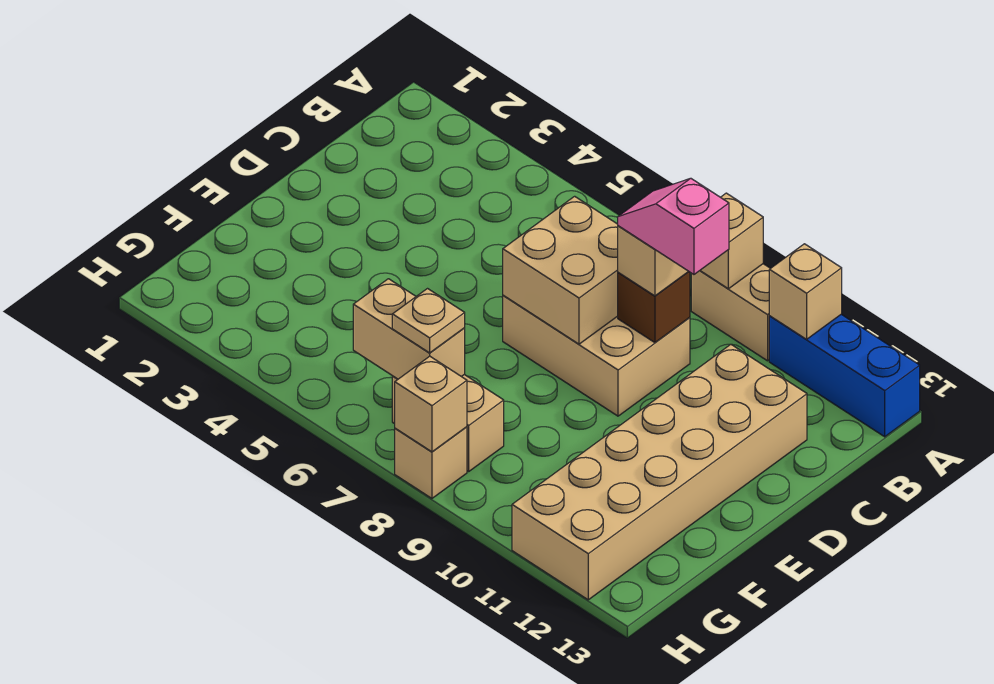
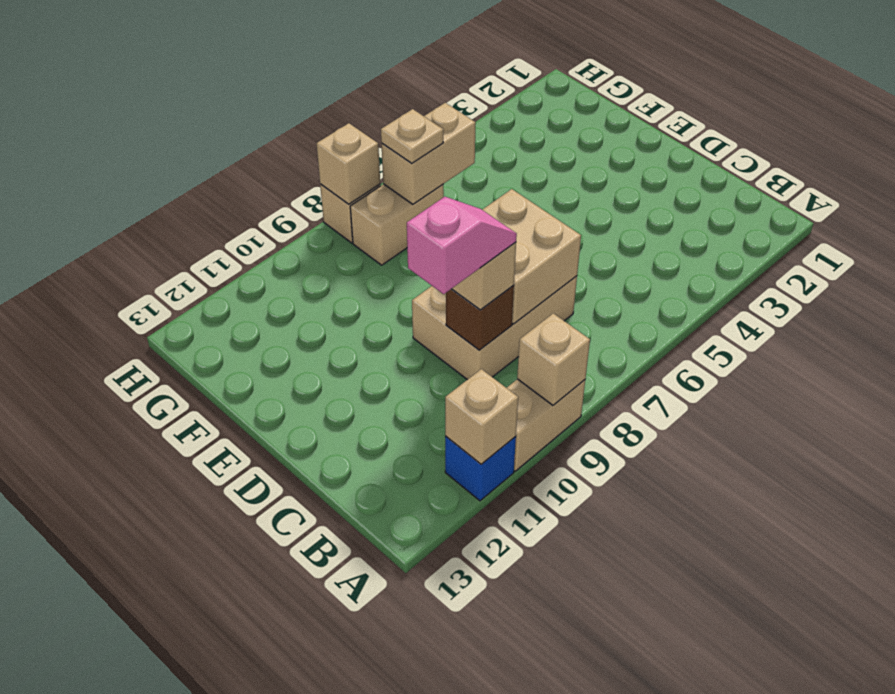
blue brick A11:A13 level 1 -> blue brick A11 level 1
tan brick C11:H12 level 1 -> none

